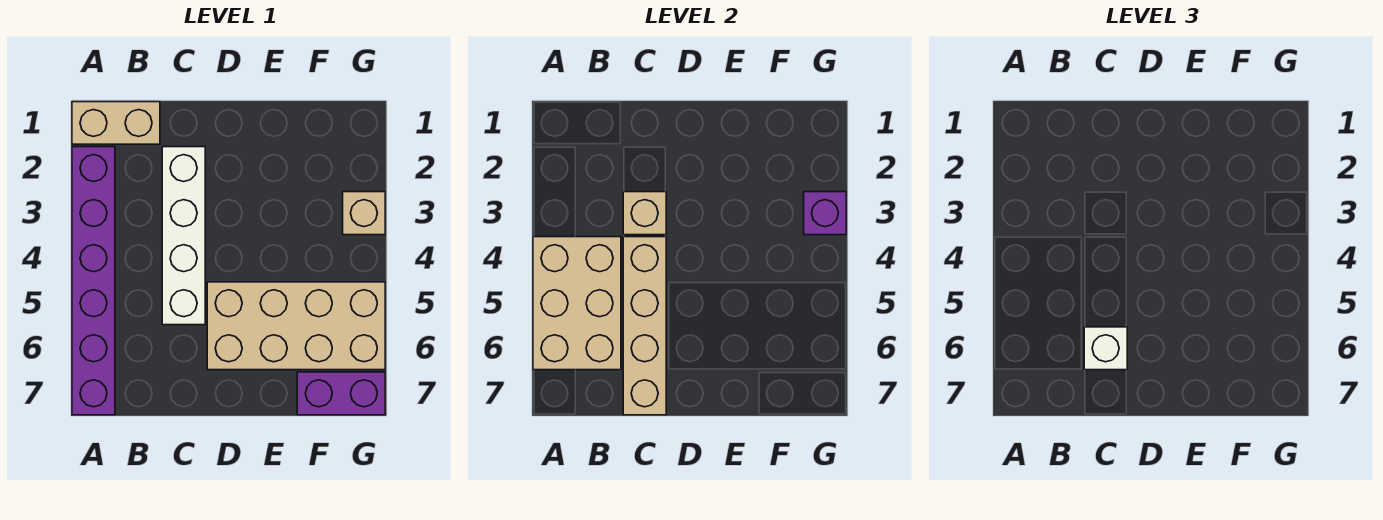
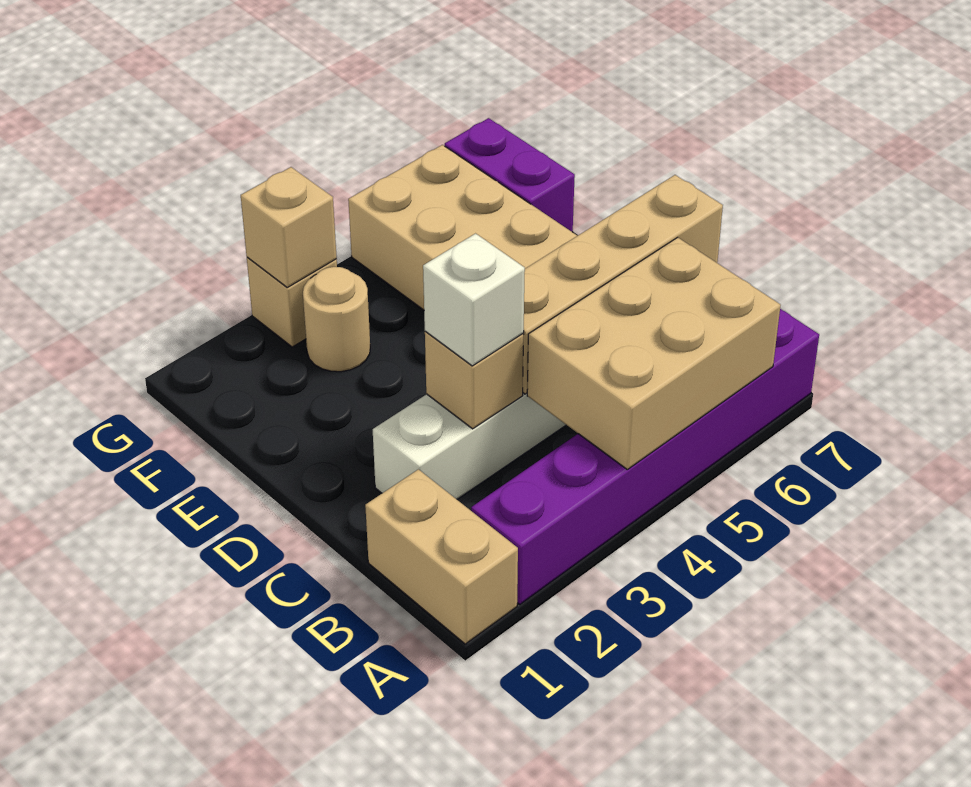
white brick C6 level 3 -> white brick C3 level 3
none -> tan round brick F3 level 1
purple brick G3 level 2 -> tan brick G3 level 2

